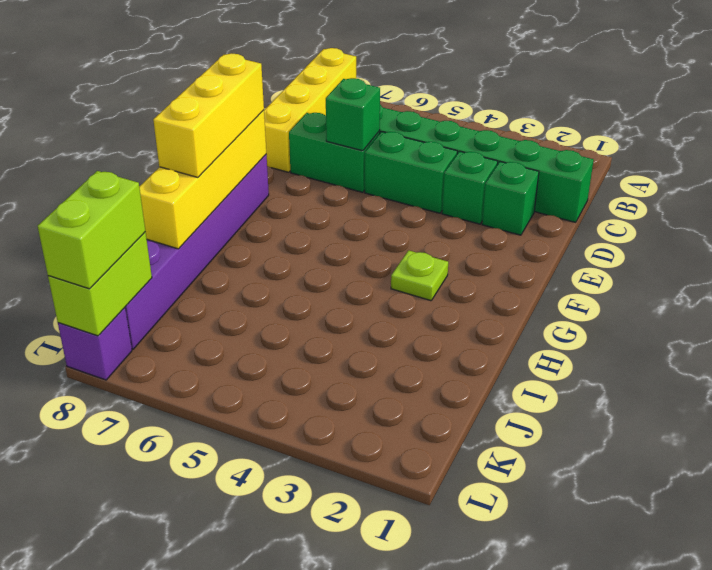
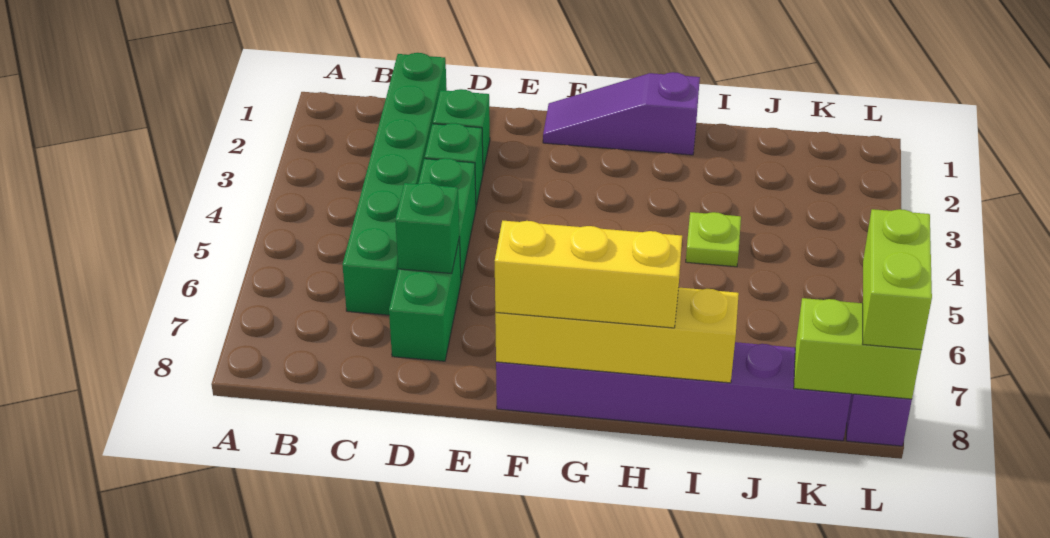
yellow brick A8:D8 level 1 -> none
none -> purple slope F1:H1 level 1 top H
lime plate G3 level 1 -> lime plate I4 level 1
lime brick K8:L8 level 3 -> lime brick L7:L8 level 3

